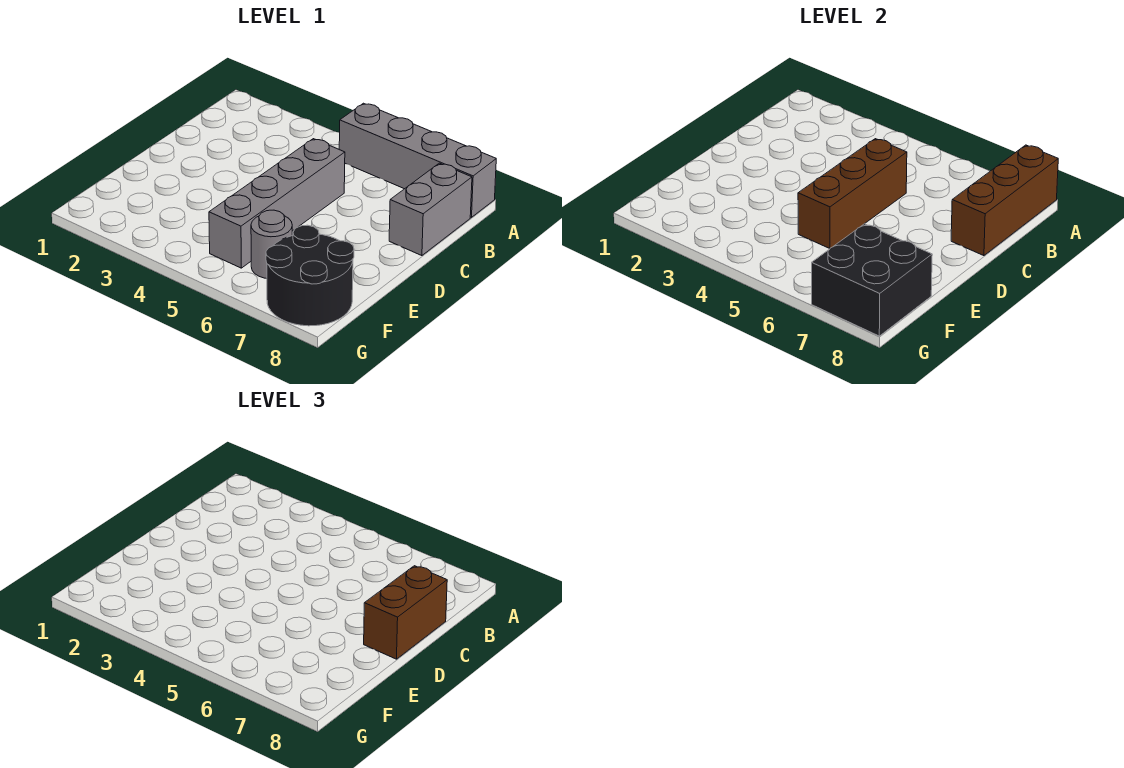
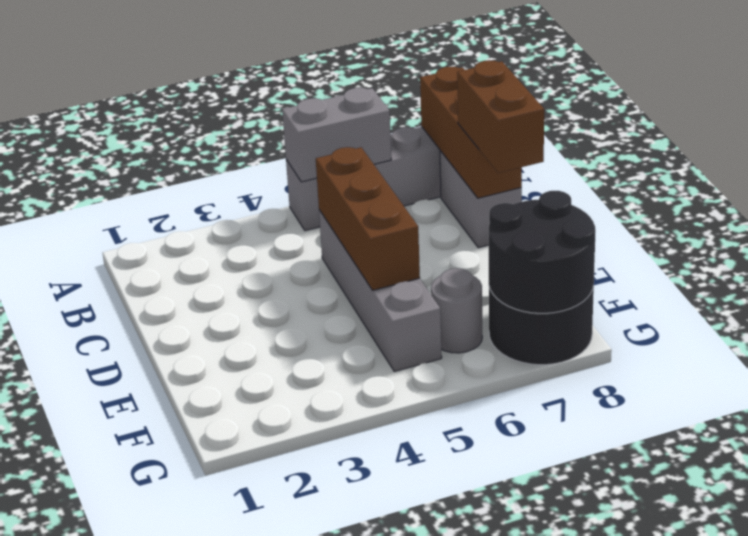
none -> grey brick A5:A6 level 2
black brick F7:G8 level 2 -> black round brick F7:G8 level 2

